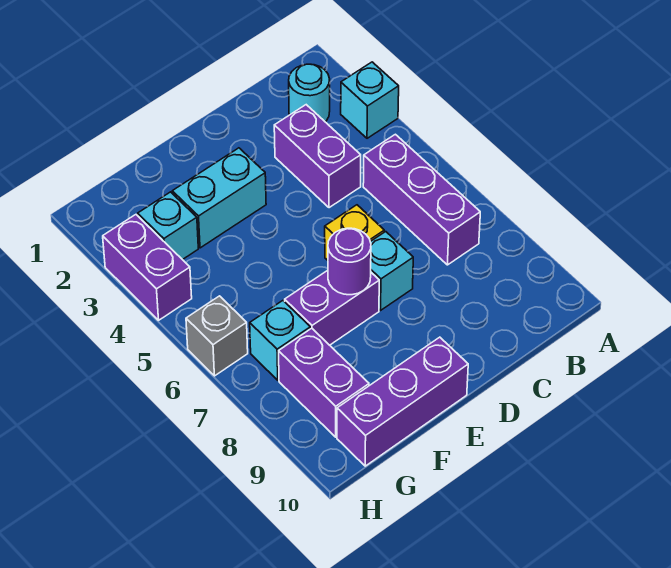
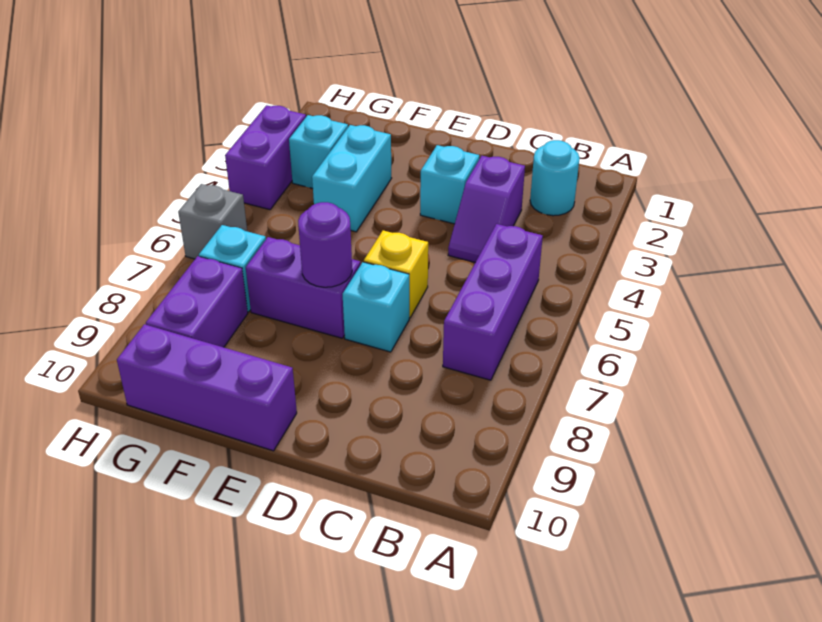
cyan brick A3 level 1 -> cyan brick D3 level 1
purple brick C3:C4 level 1 -> purple slope C3:C4 level 1 top 3
cyan brick E3:F3 level 1 -> cyan brick F3:F4 level 1

